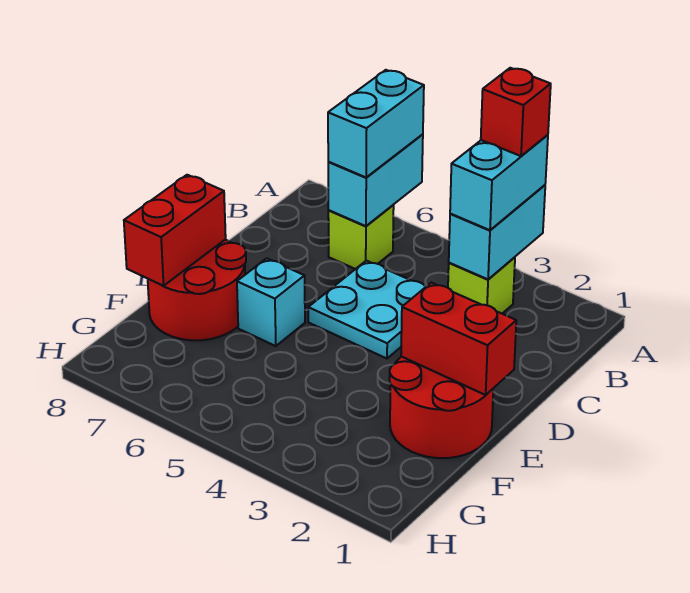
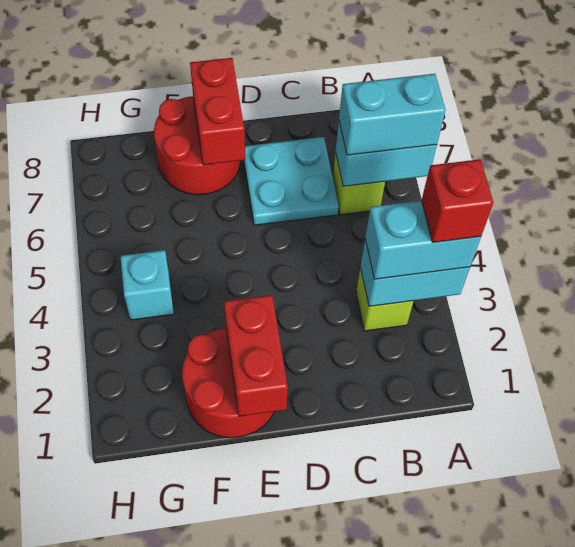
cyan plate C4:D5 level 1 -> cyan plate C6:D7 level 1
cyan brick E6 level 1 -> cyan brick G4 level 1
red brick E8:F8 level 2 -> red brick E7:E8 level 2

